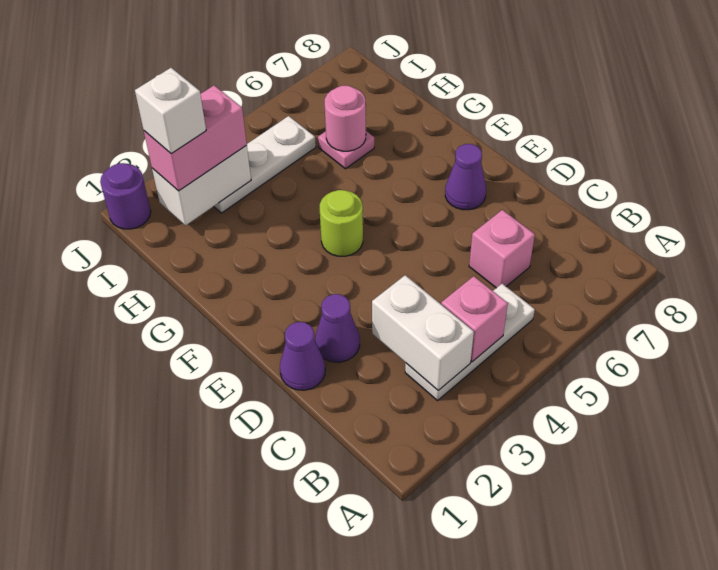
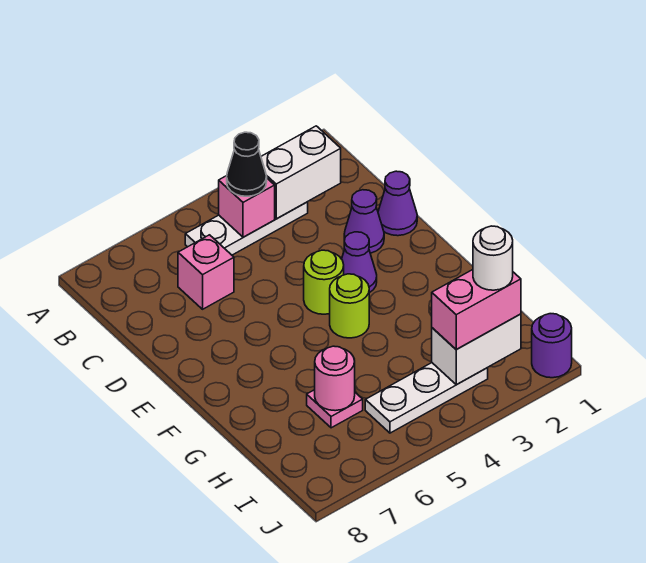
white brick B3:C3 level 2 -> white brick B2:B3 level 2
none -> black cone B4 level 3
none -> lime round brick E4 level 1
purple cone E7 level 1 -> purple cone E3 level 1
white brick I2 level 4 -> white round brick I2 level 4

